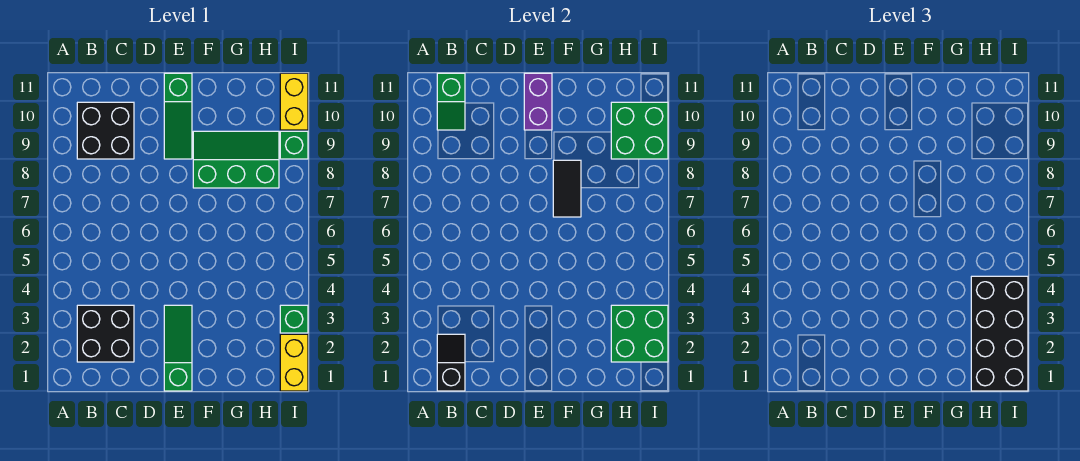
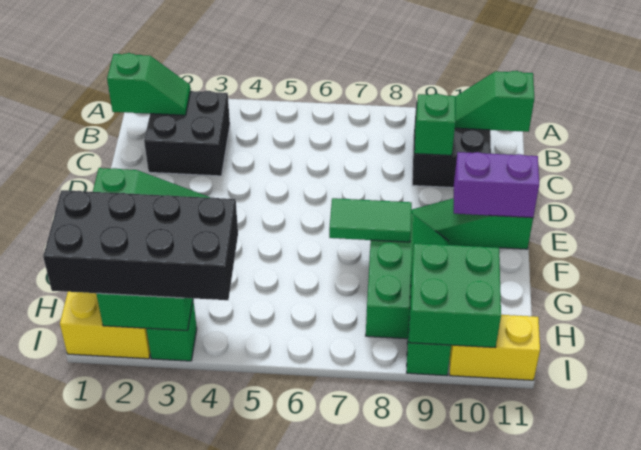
black slope B1:B2 level 2 top 1 -> green slope B1:B2 level 2 top 1
none -> green brick C9 level 2
black tile F7:F8 level 2 -> green tile F7:F8 level 2

